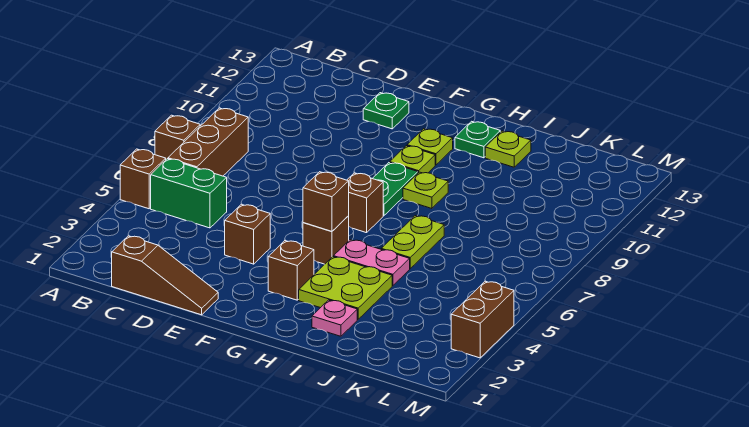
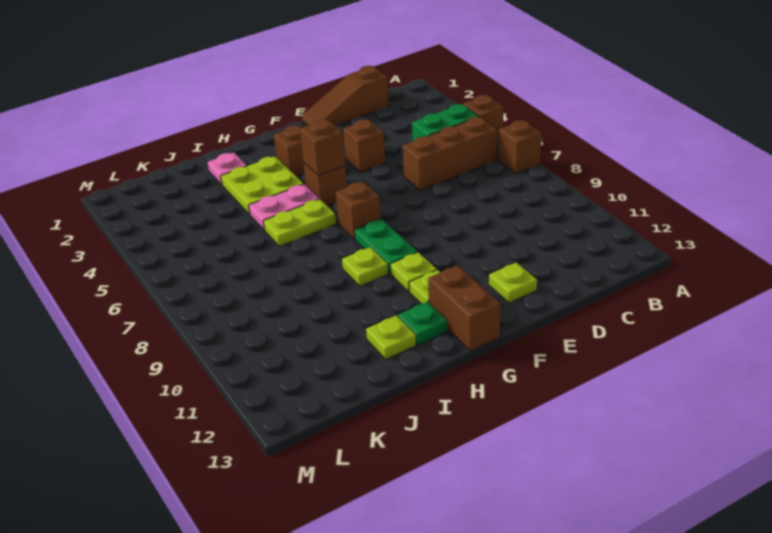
brown brick B6:B8 level 1 -> brown brick B6:D6 level 1
green plate E12 level 1 -> lime plate E12 level 1
lime plate I6:I7 level 1 -> lime plate H6:I6 level 1
brown brick M3:M4 level 1 -> brown brick G12:G13 level 1

